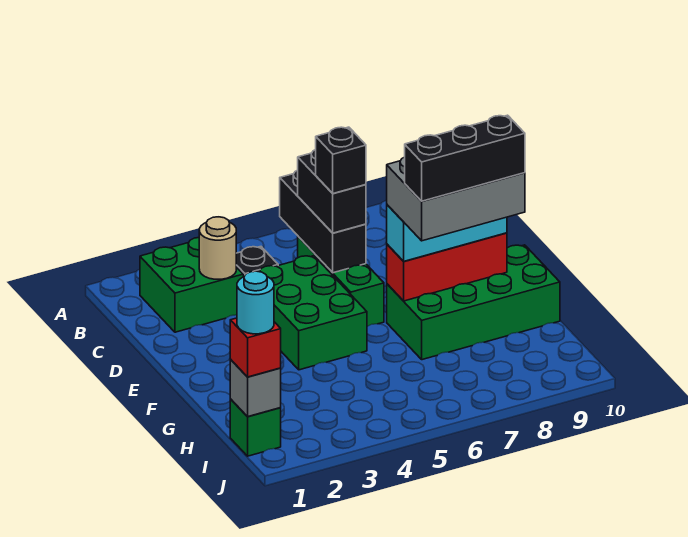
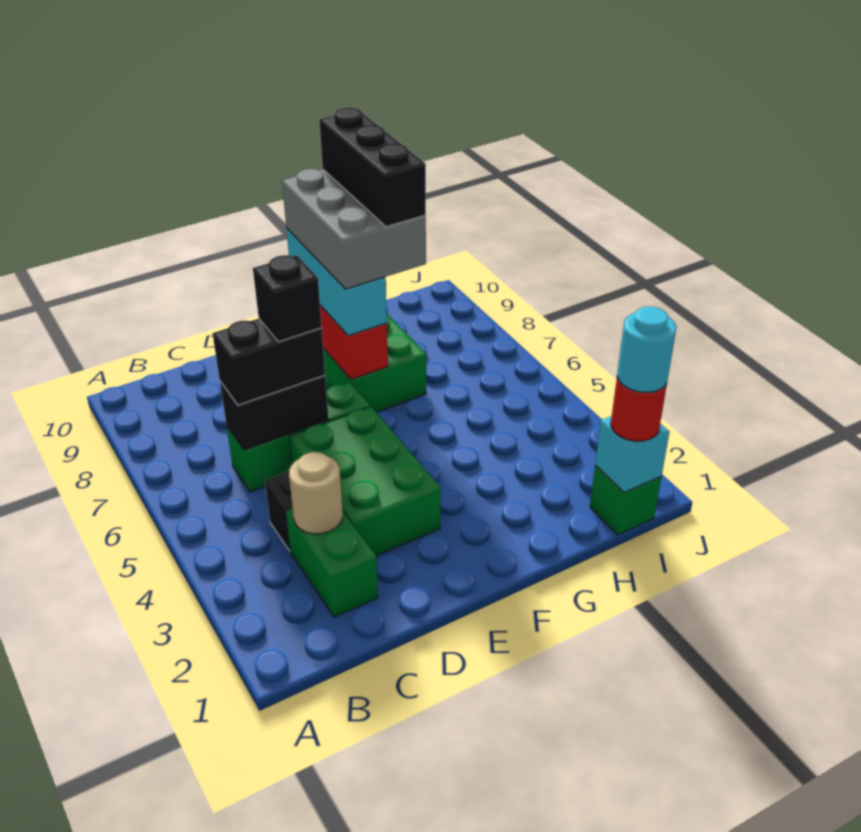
green brick B2:C3 level 1 -> green brick C2:C3 level 1
black brick B6:D6 level 2 -> black brick C6:D6 level 2
green brick D4:F5 level 1 -> green brick D3:E5 level 1
grey brick I1 level 2 -> cyan brick I1 level 2
red brick I1 level 3 -> red round brick I1 level 3

